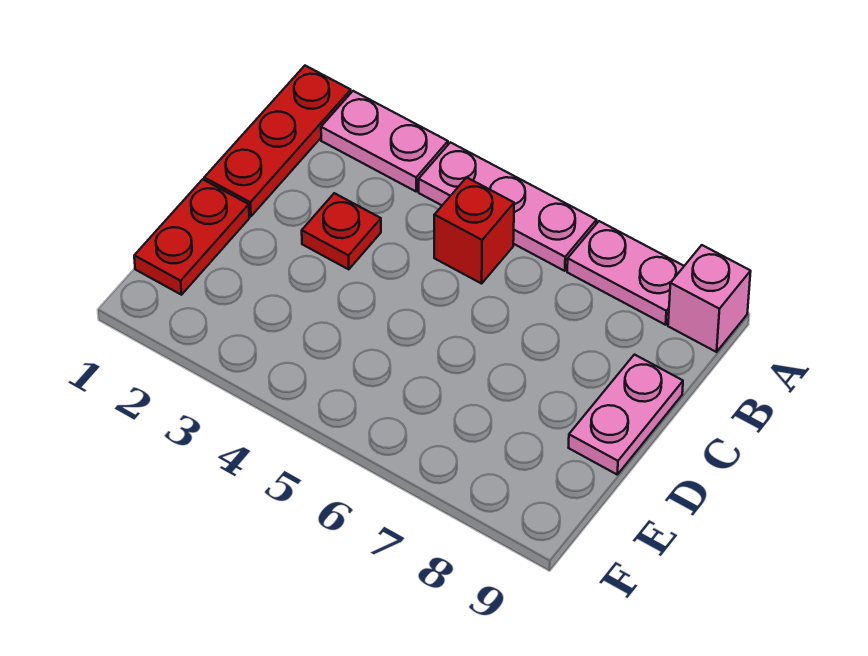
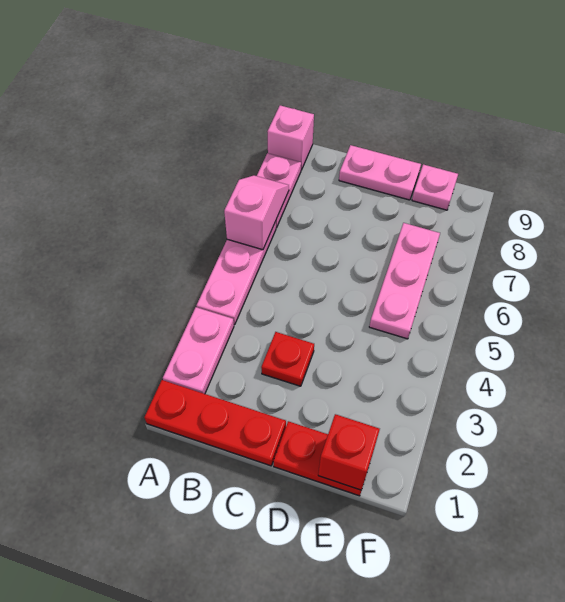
none -> pink slope A6:A7 level 2 top 6
red brick B5 level 1 -> red brick E1 level 2
none -> pink plate E5:E7 level 1
none -> pink plate E9 level 1

